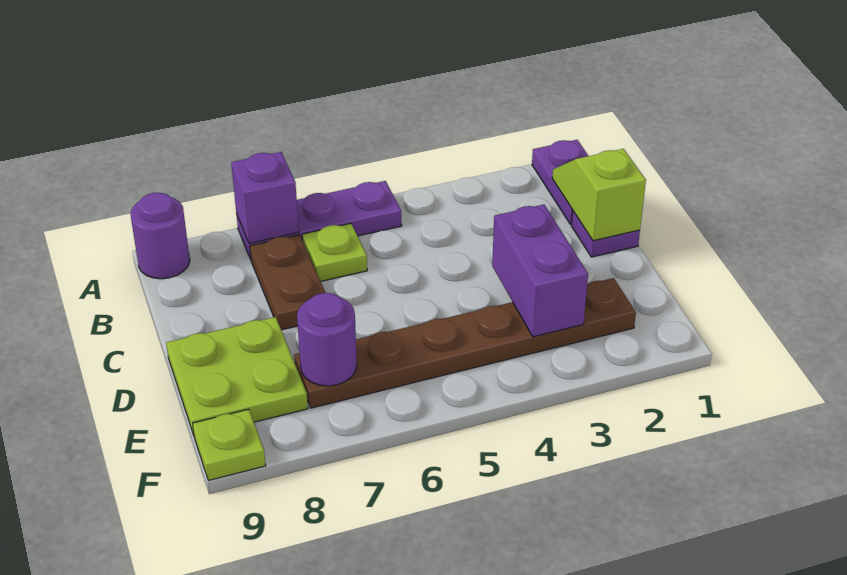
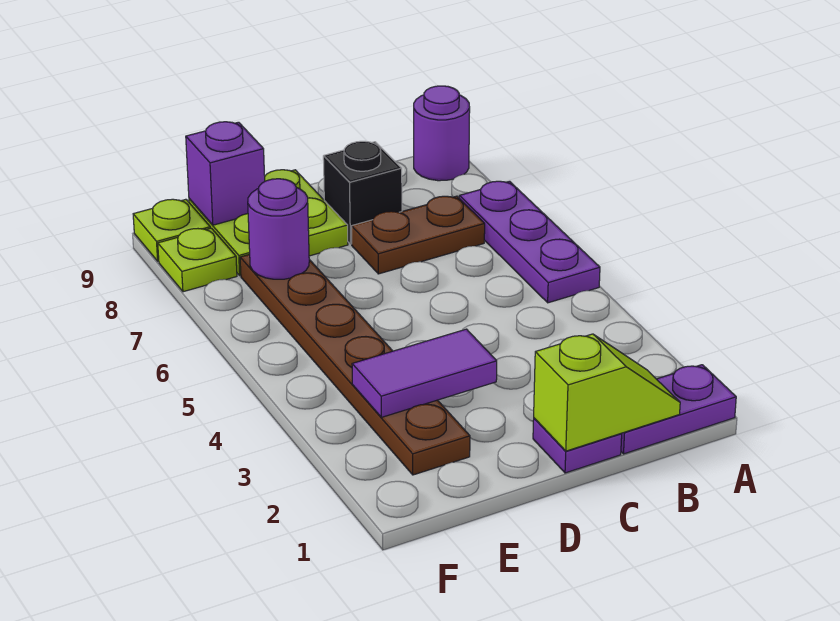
purple brick A7 level 2 -> purple brick E9 level 2
lime plate B6 level 1 -> lime plate F8 level 1
none -> black brick C8 level 1
purple brick D3:E3 level 2 -> purple tile D3:E3 level 2

